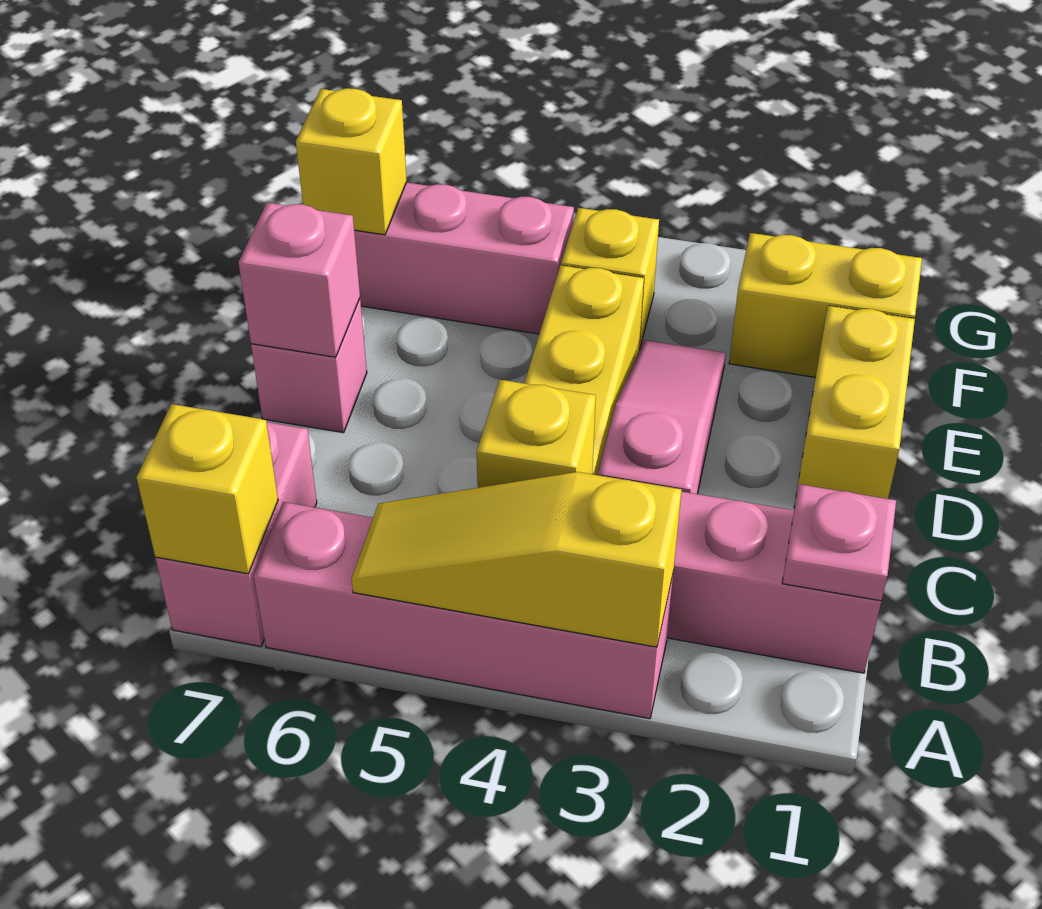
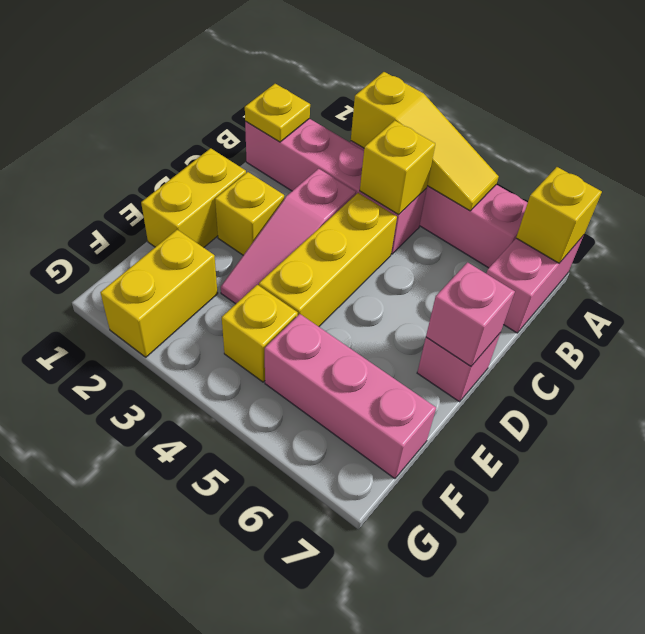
pink plate B1 level 2 -> yellow plate B1 level 2
yellow brick F1:F2 level 1 -> yellow brick F2:G2 level 1
yellow brick F7 level 2 -> yellow brick D2 level 1

